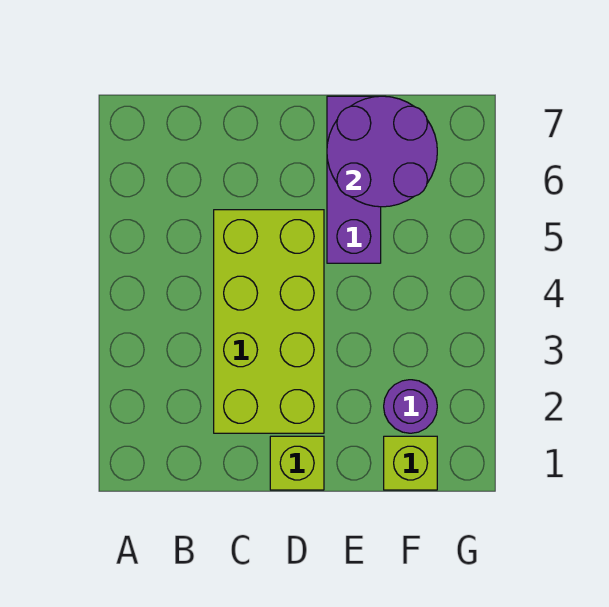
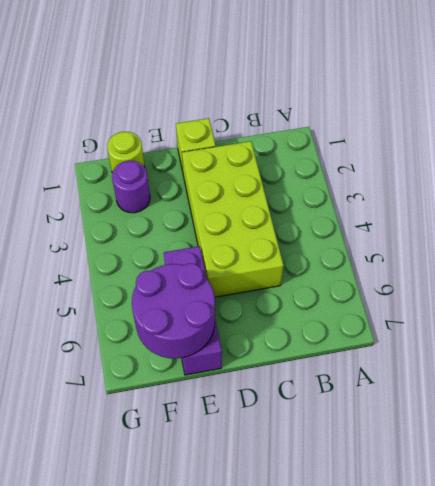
lime brick F1 level 1 -> lime round brick F1 level 1

